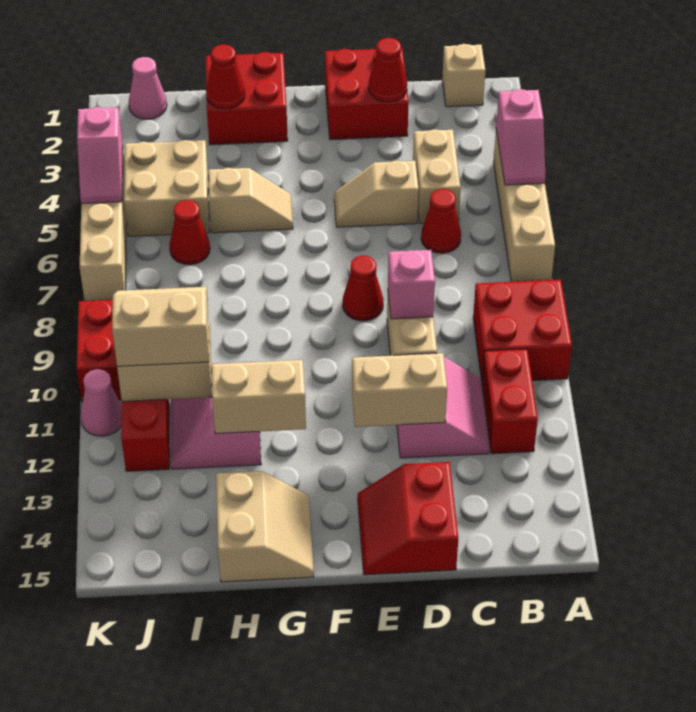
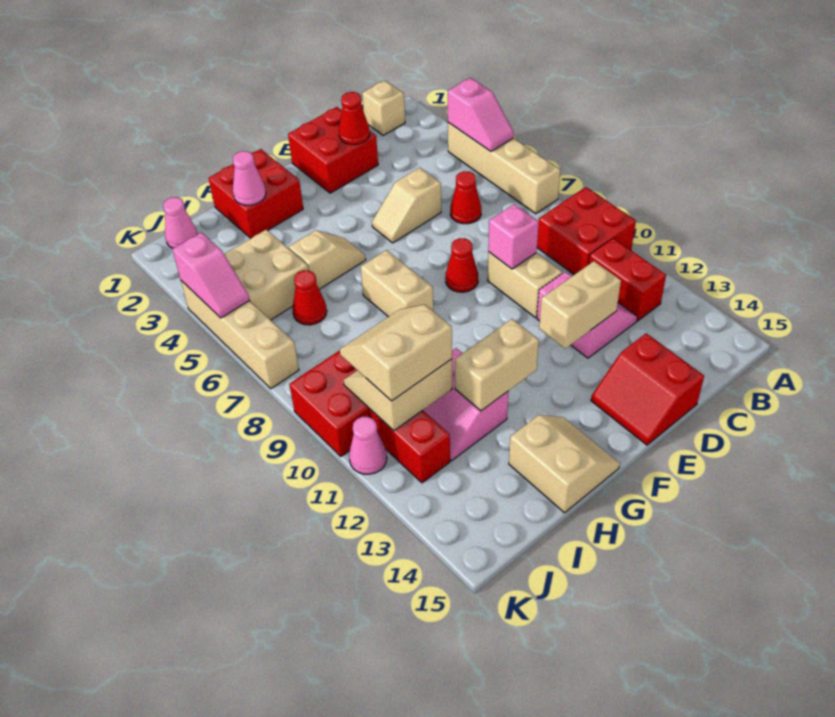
tan brick C4:C5 level 1 -> tan brick G7:G8 level 1
red cone H2 level 2 -> pink cone H2 level 2

